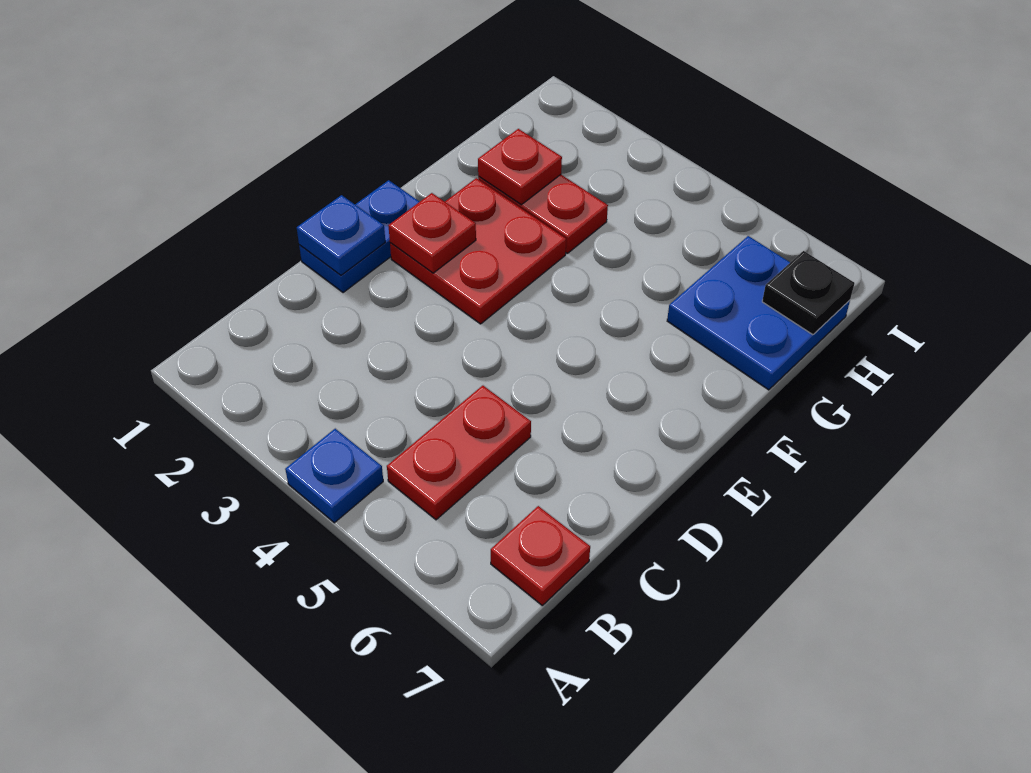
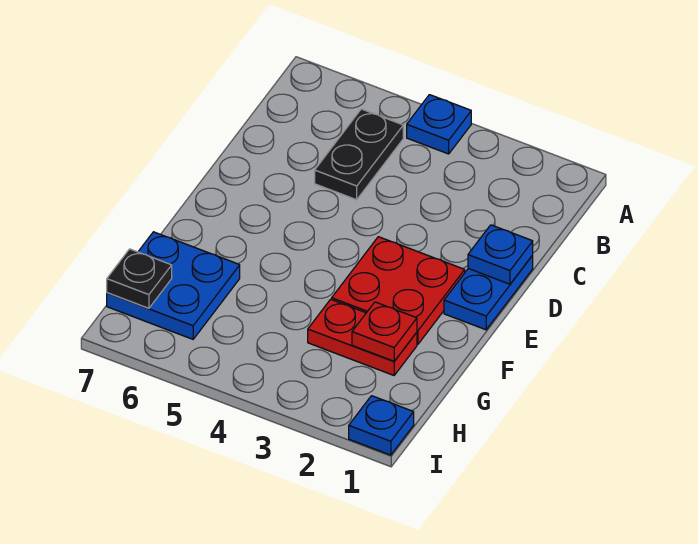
red plate B5:C5 level 1 -> black plate B5:C5 level 1
red plate B7 level 1 -> none
red plate E2 level 2 -> none
none -> blue plate I1 level 1

